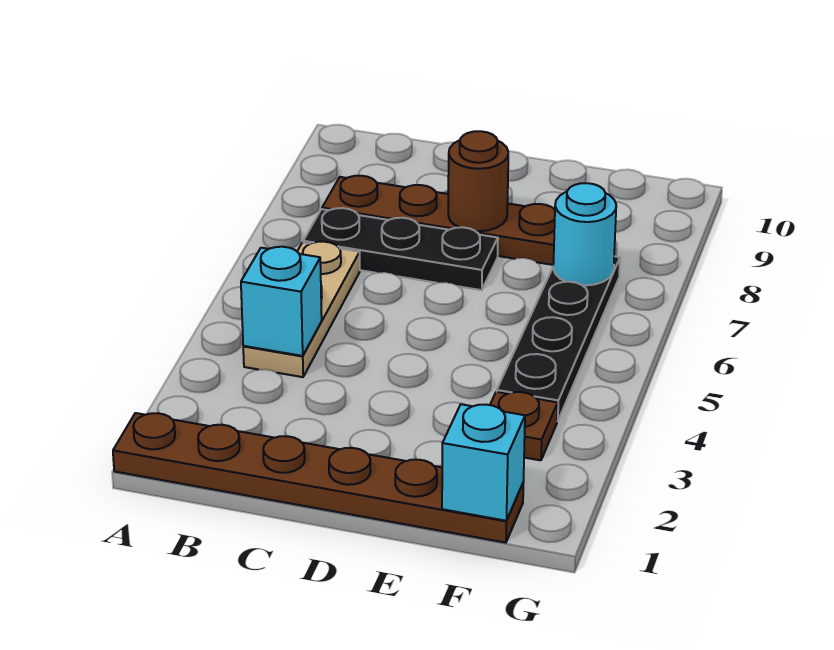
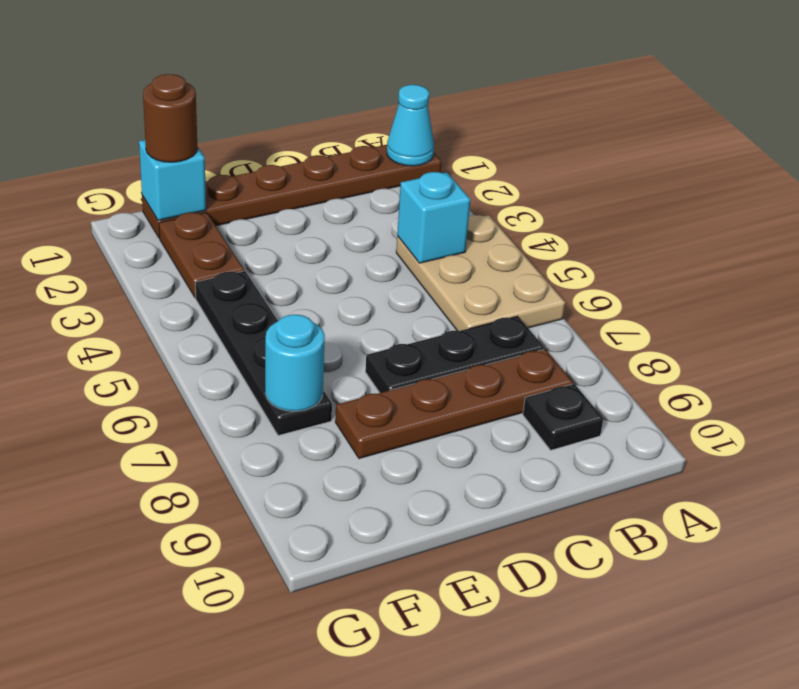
none -> cyan cone A1 level 2
tan plate B4:B6 level 1 -> tan plate A4:B6 level 1
none -> black plate B9 level 1
brown round brick D8 level 2 -> brown round brick F1 level 3
brown plate F3 level 1 -> brown plate F2:F3 level 1

